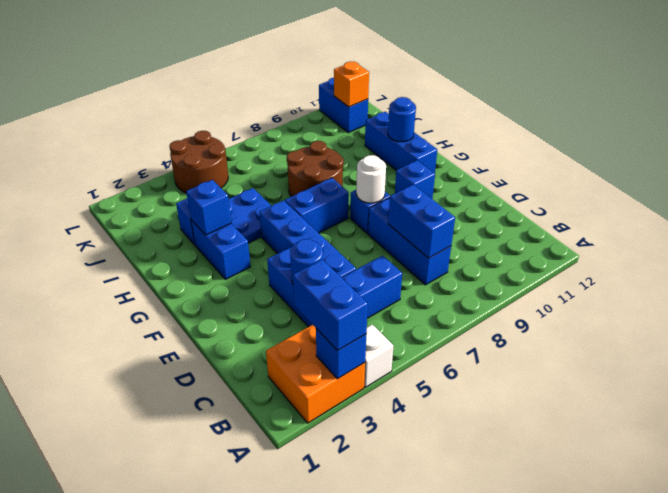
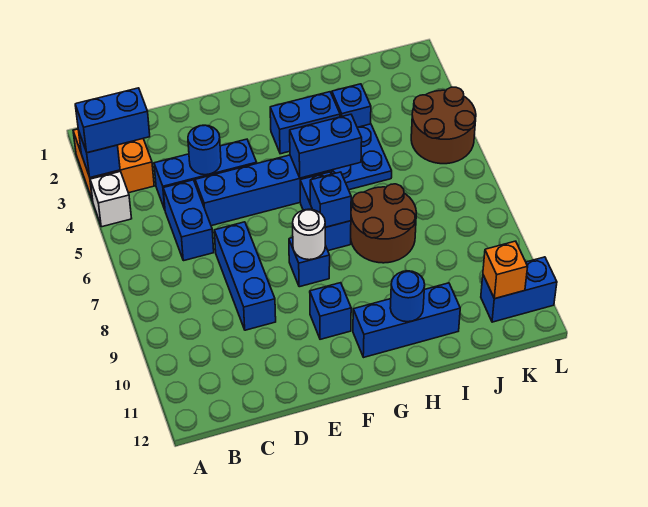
blue brick C8:E8 level 1 -> blue brick D7:D9 level 1
blue brick C8:D8 level 2 -> blue brick G5:H5 level 2
blue brick H3 level 2 -> blue brick G7 level 2

